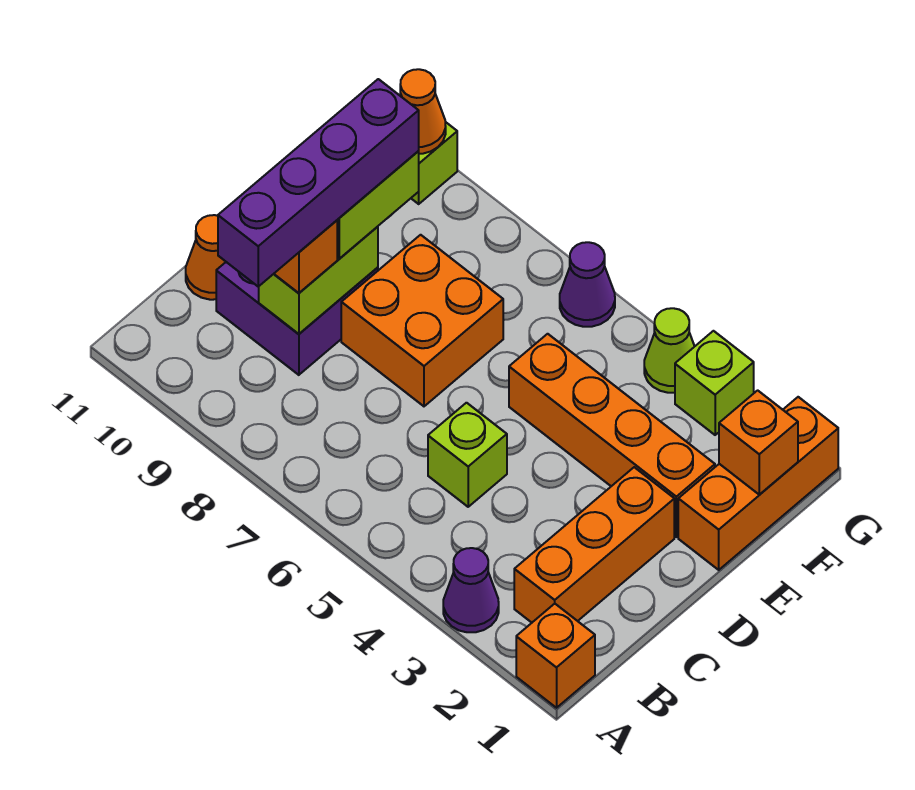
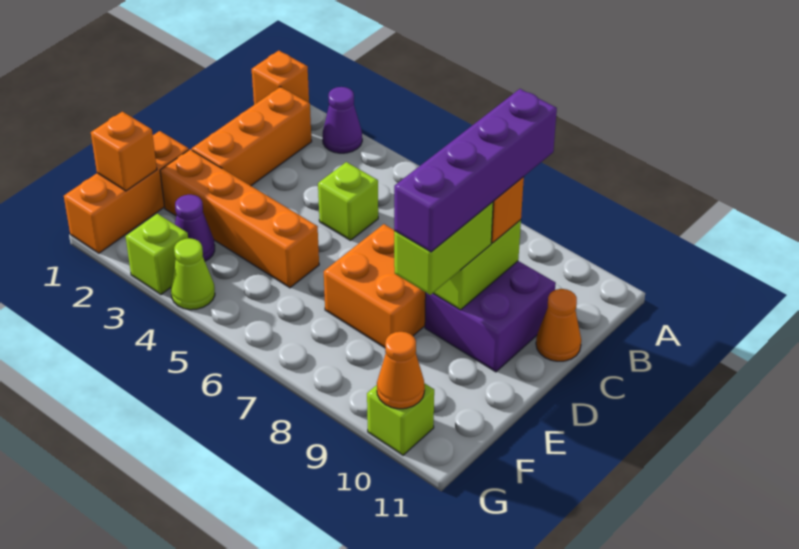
purple cone G6 level 1 -> purple cone F3 level 1

